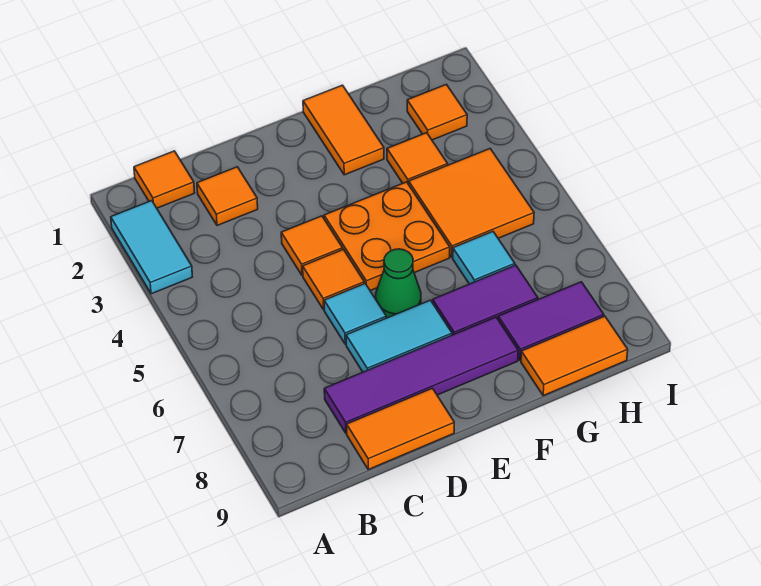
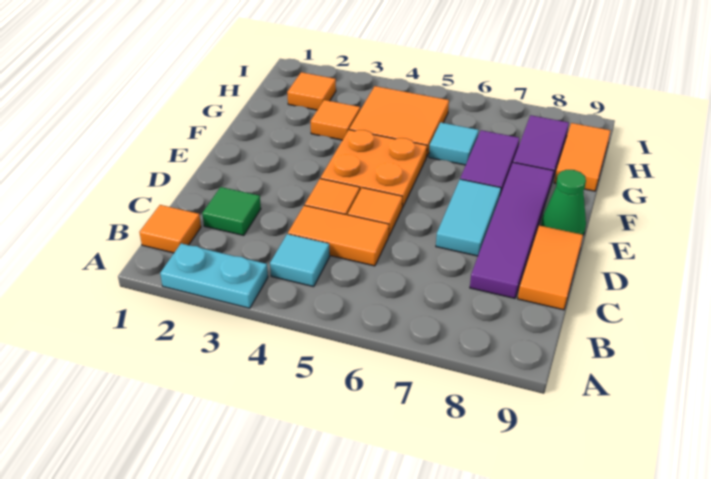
cyan tile A2:A3 level 1 -> cyan plate A2:A3 level 1
orange tile C2 level 1 -> green tile C2 level 1
cyan tile D6 level 1 -> cyan tile B4 level 1
green cone E6 level 1 -> green cone E9 level 1
orange tile F1:F2 level 1 -> orange tile C4:C5 level 1

